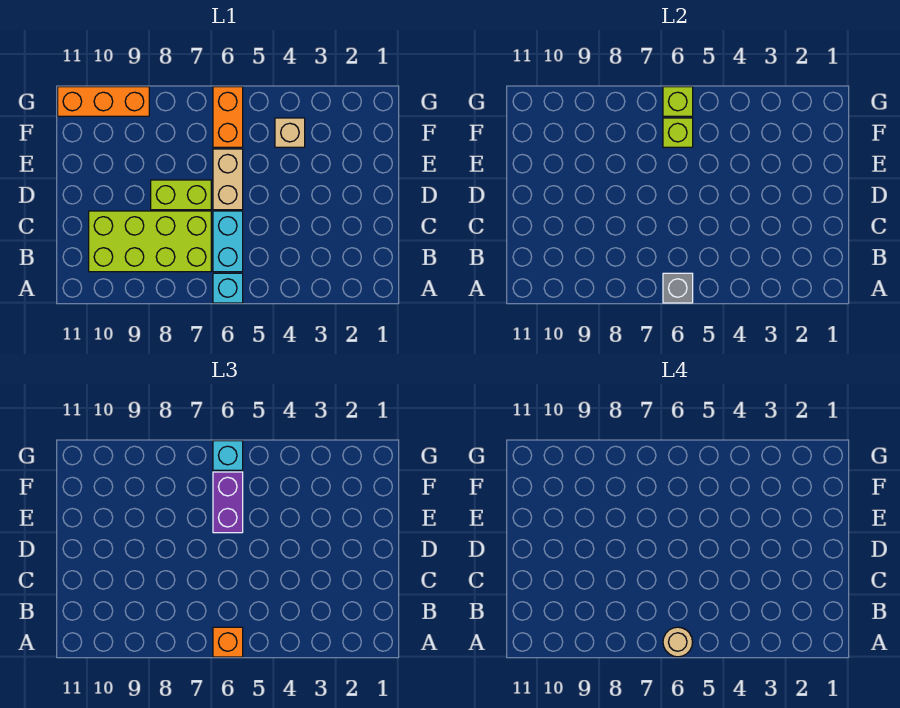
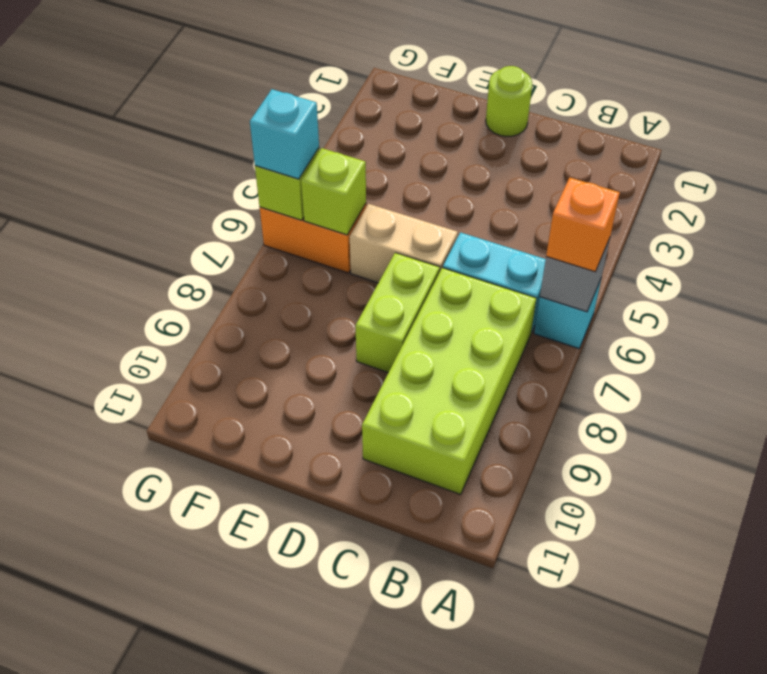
tan round brick A6 level 4 -> none
none -> lime round brick D1 level 1
purple brick E6:F6 level 3 -> none
tan brick F4 level 1 -> none
orange brick G9:G11 level 1 -> none

